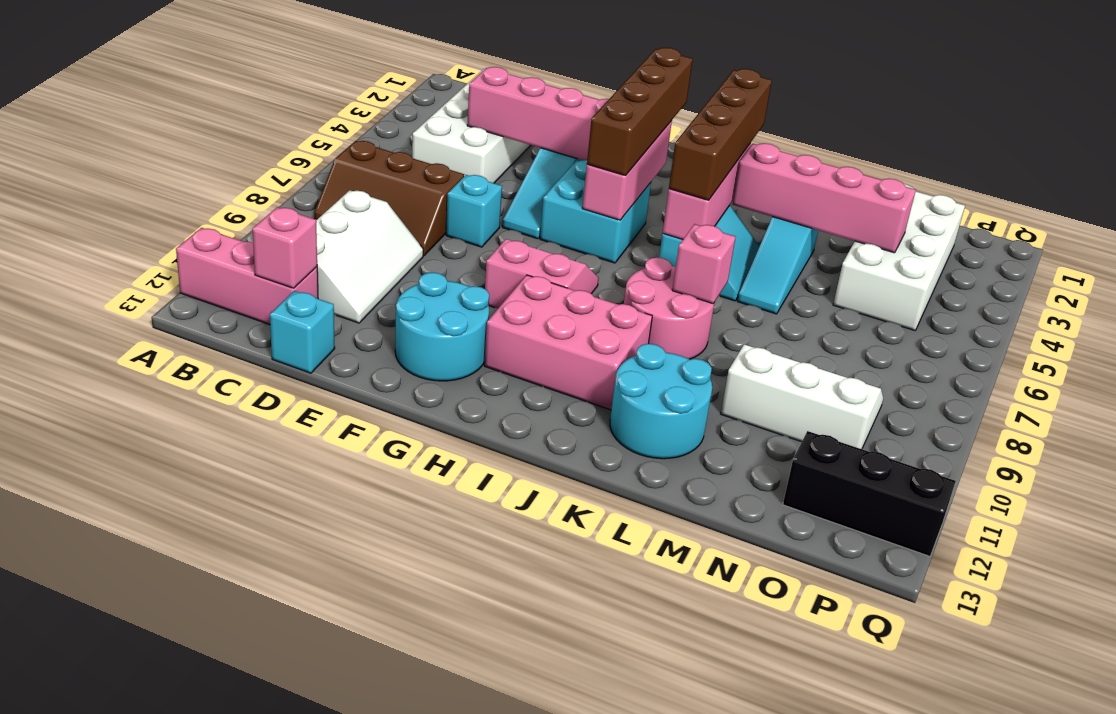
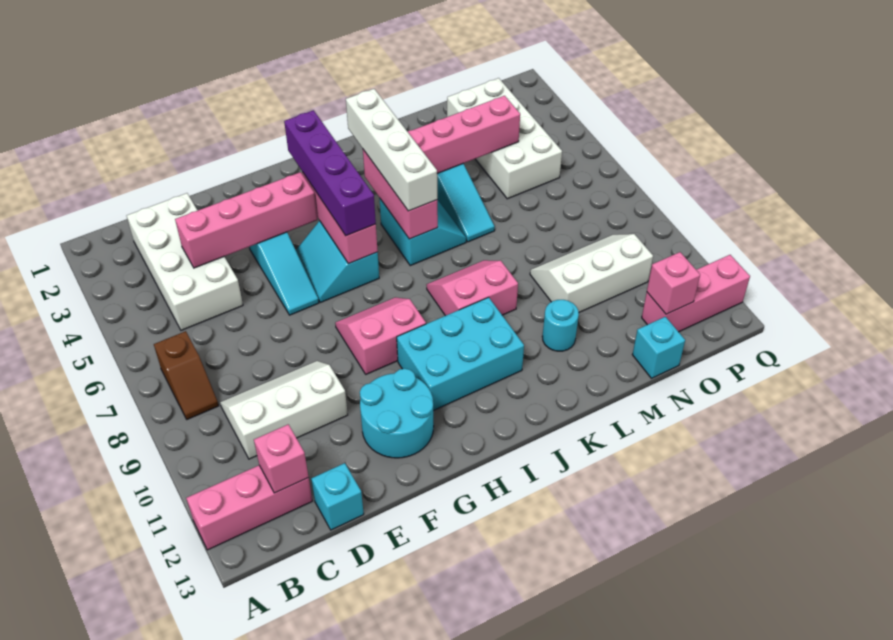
brown slope B7:D8 level 1 top 7 -> brown slope B7:B8 level 1 top 7
white slope C9:D11 level 1 top C -> white slope C9:E10 level 1 top 10
cyan brick E7 level 1 -> cyan brick N13 level 1
cyan brick G5:H6 level 1 -> cyan slope G5:H6 level 1 top H
brown brick H3:H6 level 3 -> purple brick H3:H6 level 3
pink brick H10:J11 level 1 -> cyan brick H10:J11 level 1
brown brick J3:J6 level 3 -> white brick J3:J6 level 3
pink round brick J8:K9 level 1 -> pink slope J8:K9 level 1 top 9
pink brick K8 level 2 -> pink brick O12 level 2
cyan round brick K11:L12 level 1 -> cyan round brick L11 level 1
black brick O12:Q12 level 1 -> pink brick O12:Q12 level 1

